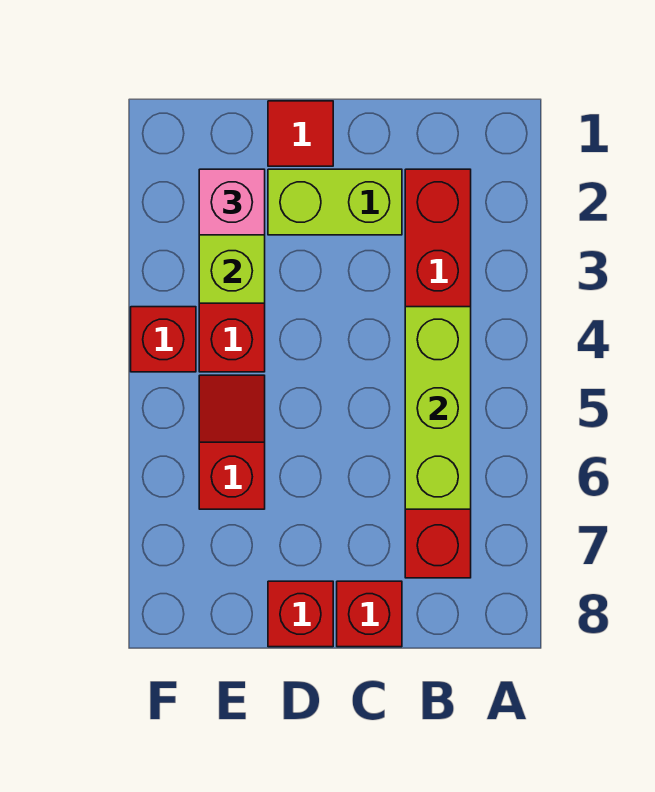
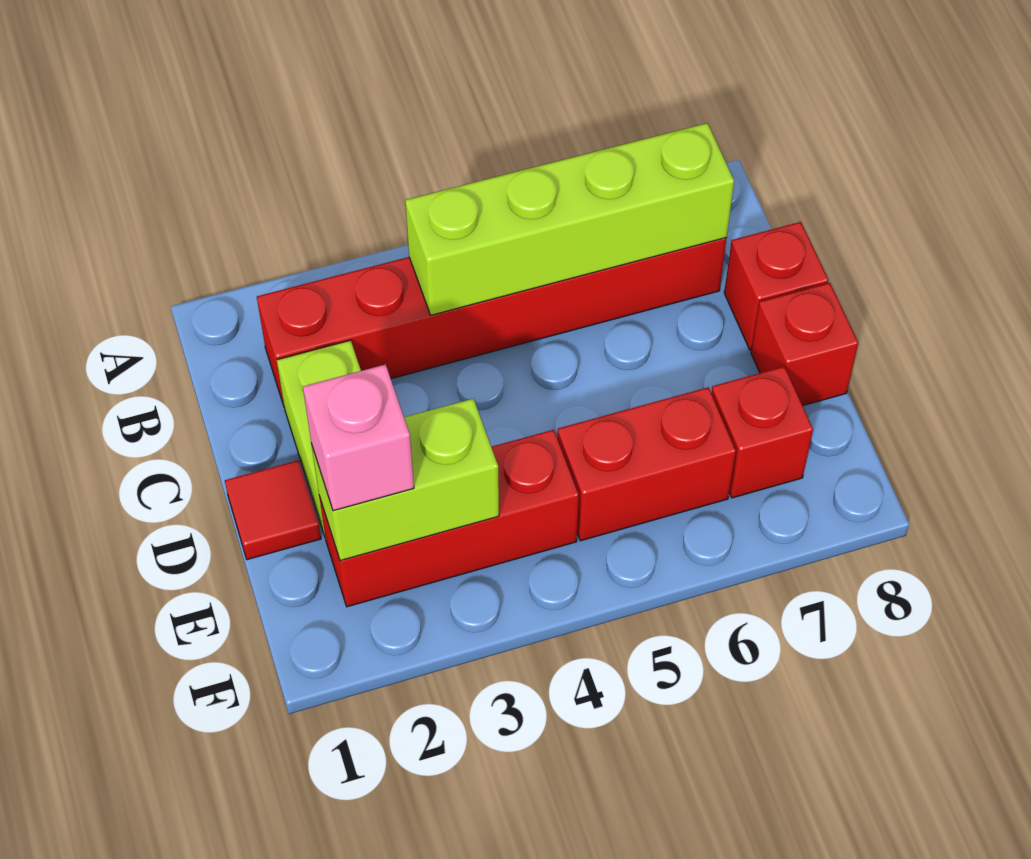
lime brick B4:B6 level 2 -> lime brick B4:B7 level 2
red slope E5:E6 level 1 top 6 -> red brick E5:E6 level 1
red brick F4 level 1 -> red brick E7 level 1

